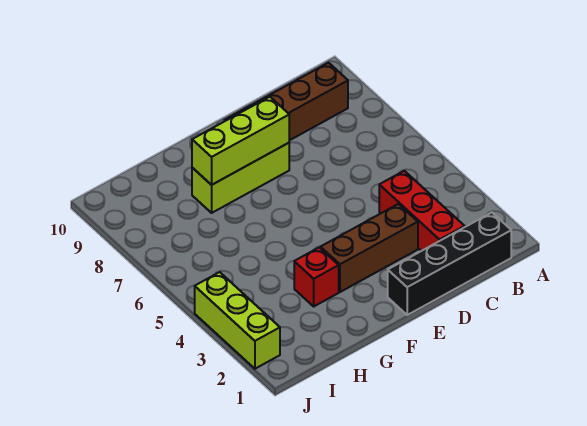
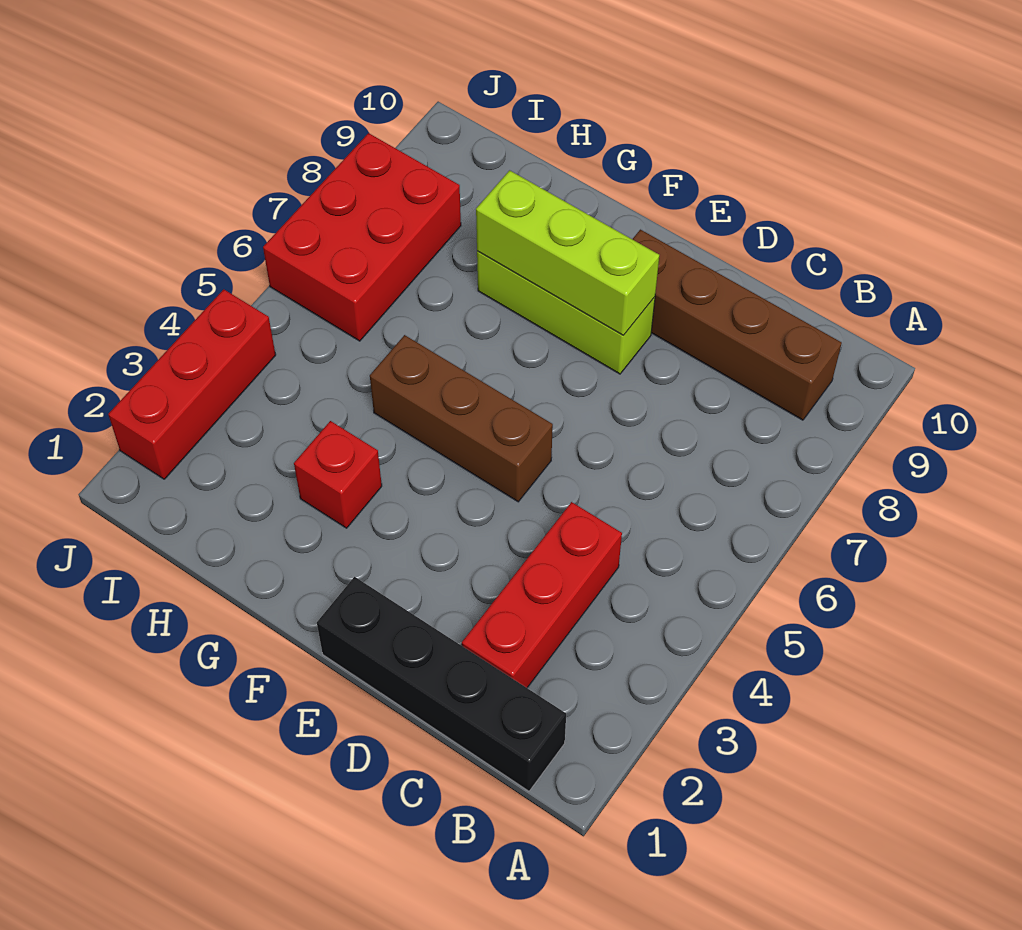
brown brick D3:F3 level 1 -> brown brick E5:G5 level 1
none -> red brick I6:J8 level 1
lime brick J2:J4 level 1 -> red brick J2:J4 level 1

